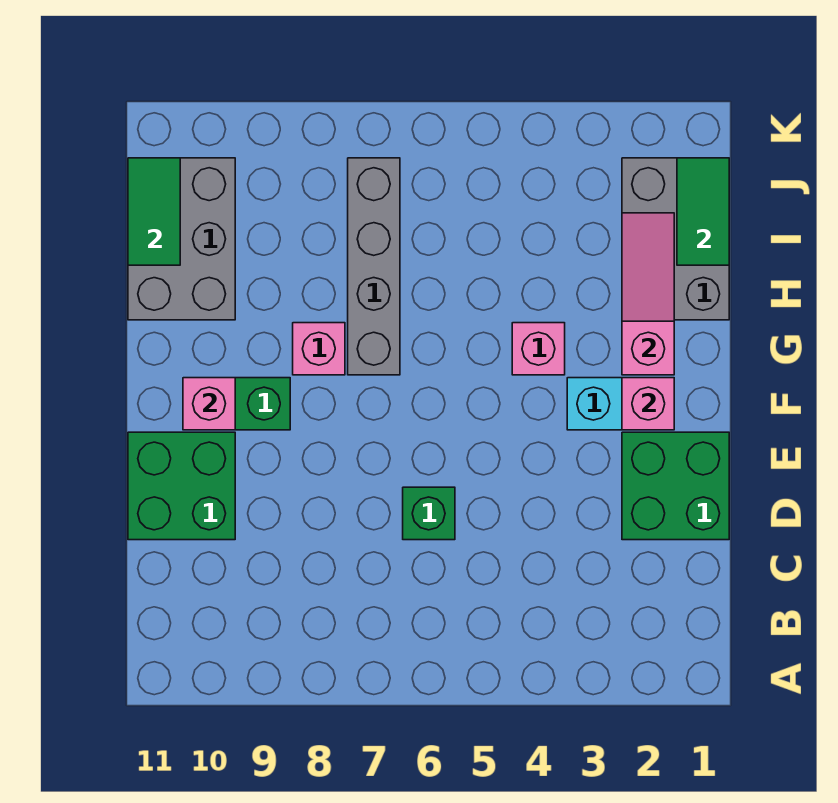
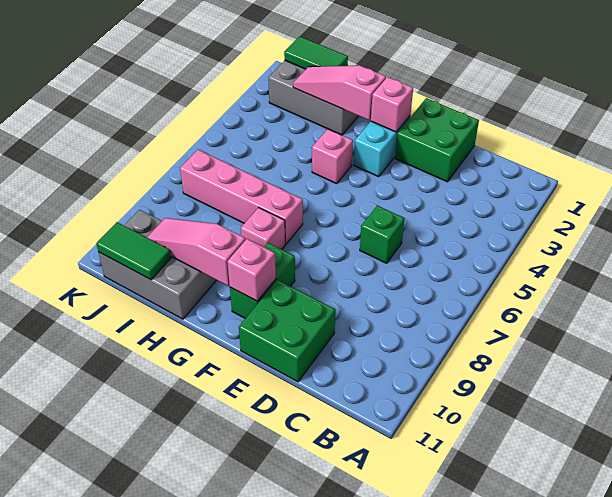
grey brick G7:J7 level 1 -> pink brick G7:J7 level 1
none -> pink slope G10:I10 level 2 top G

